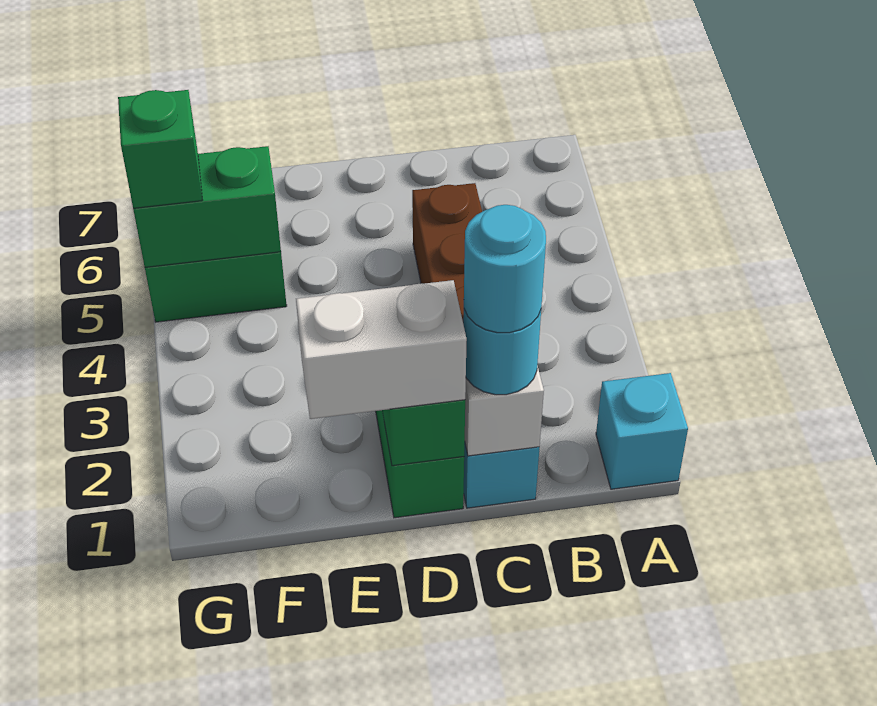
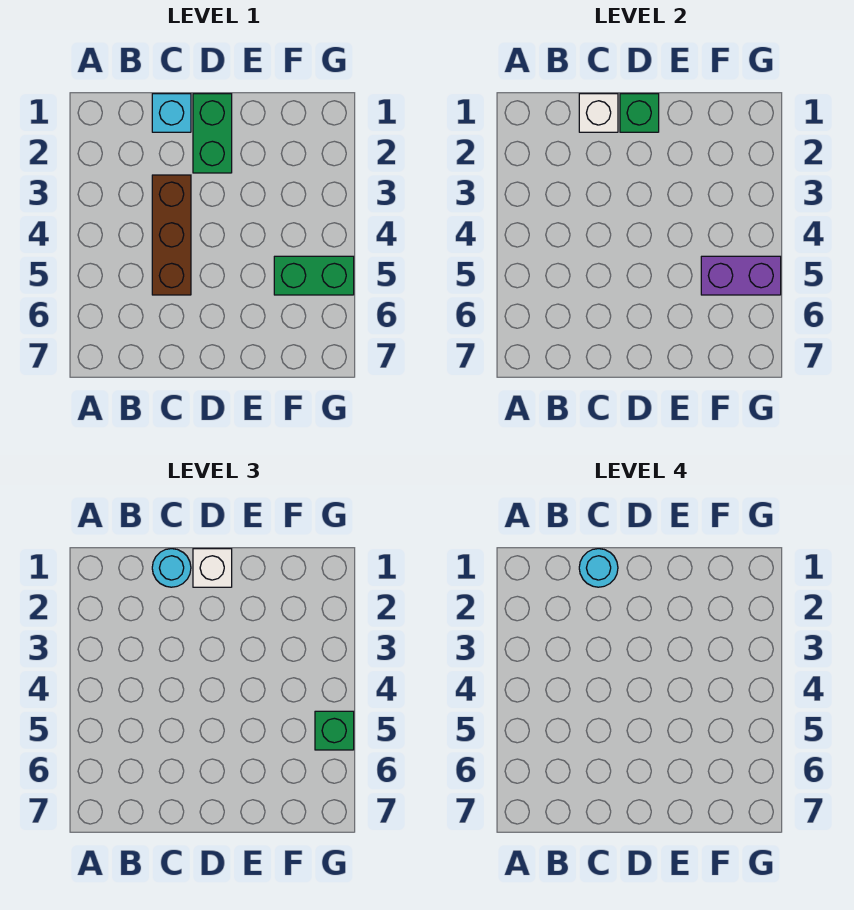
cyan brick A1 level 1 -> none
white brick D1:E1 level 3 -> white brick D1 level 3
green brick F5:G5 level 2 -> purple brick F5:G5 level 2

